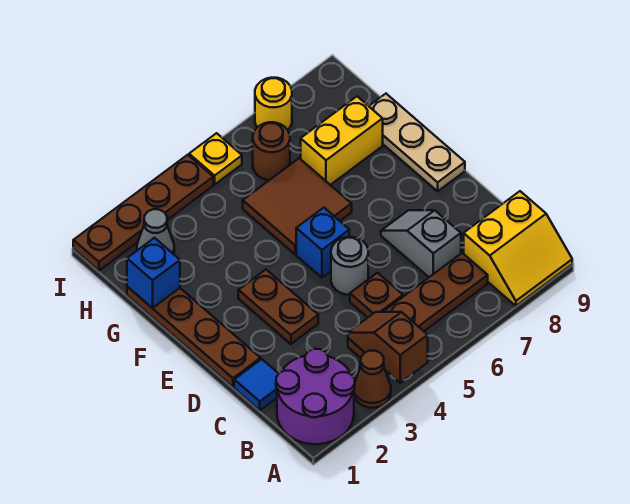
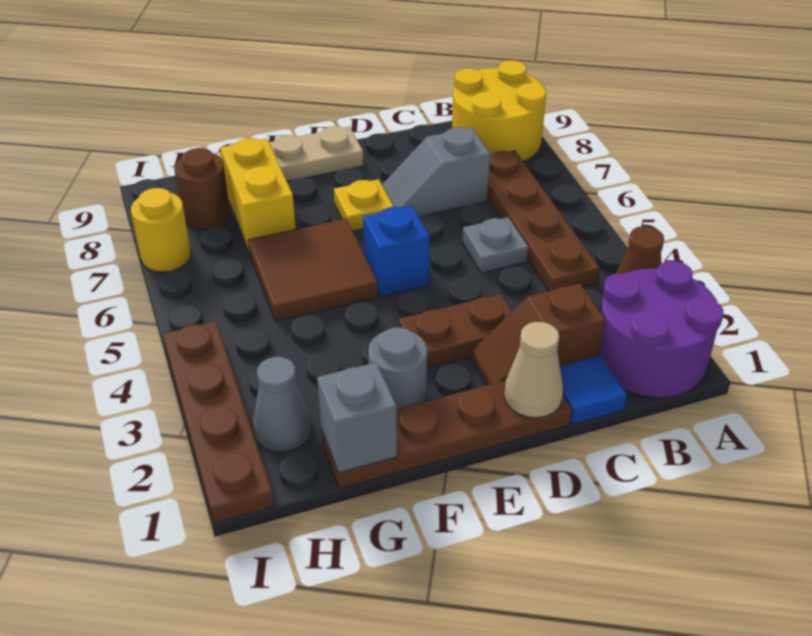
brown slope A4:B4 level 2 top A -> brown slope C2:D2 level 1 top C
yellow slope A8:B9 level 1 top B -> yellow round brick A8:B9 level 1
brown plate C5 level 1 -> grey plate C5 level 1
none -> tan cone D1 level 2
grey round brick D5 level 1 -> grey round brick F2 level 1
blue brick G1 level 2 -> grey brick G1 level 2
brown round brick H6 level 1 -> brown round brick H8 level 1
yellow plate I5 level 1 -> yellow plate E7 level 1

